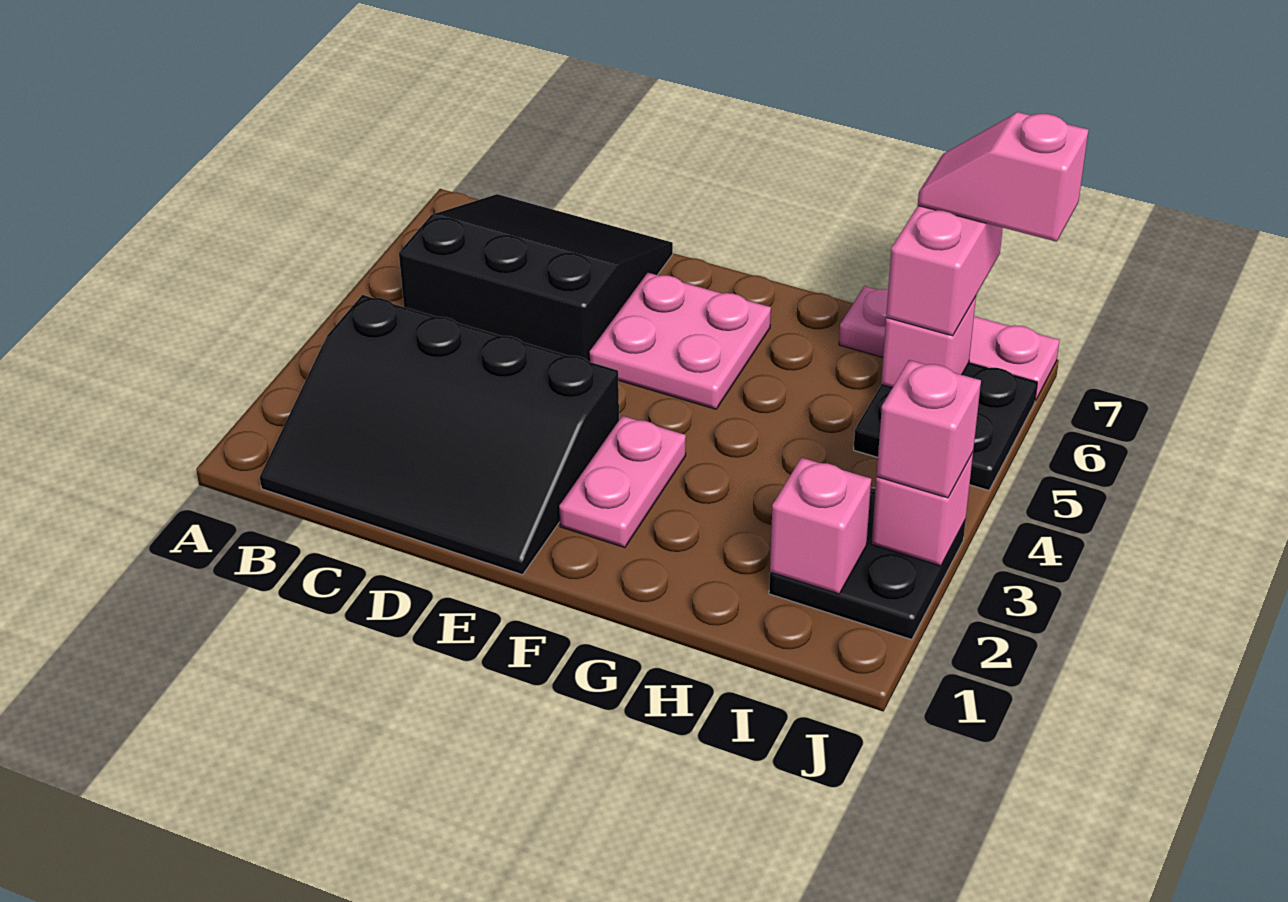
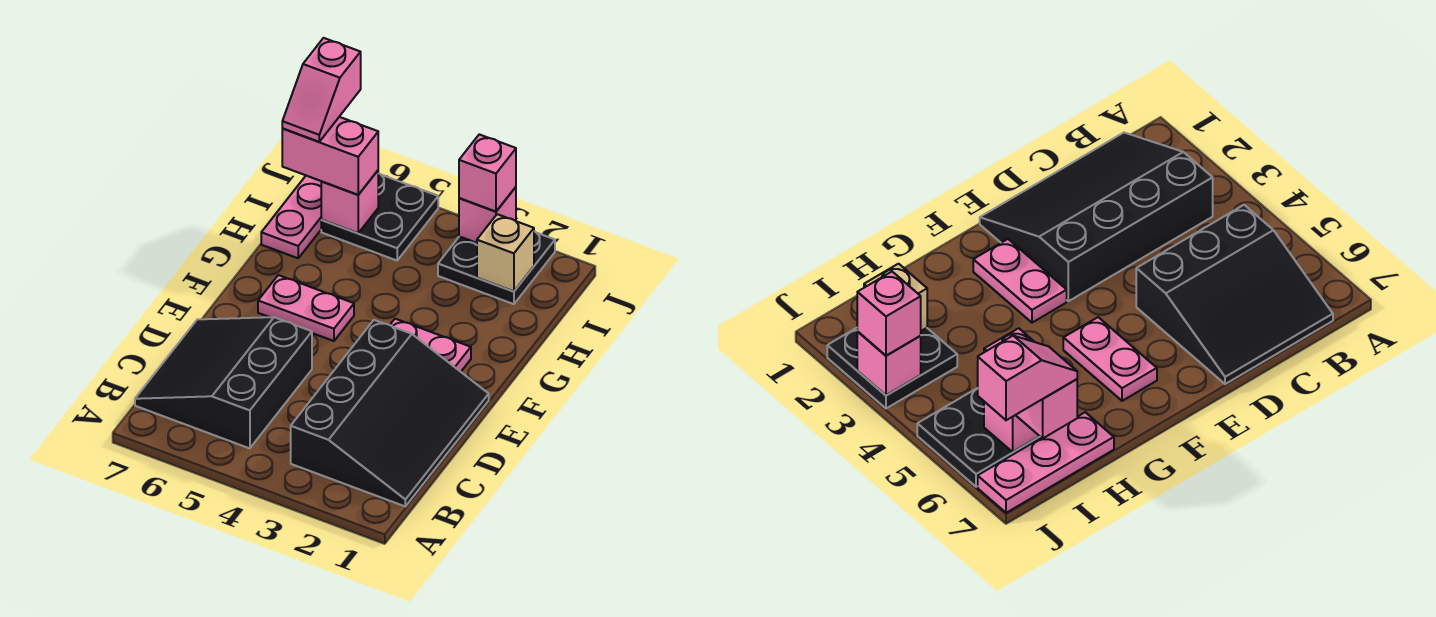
pink plate E5:F6 level 1 -> pink plate F5:F6 level 1
pink brick I2 level 2 -> tan brick I2 level 2

